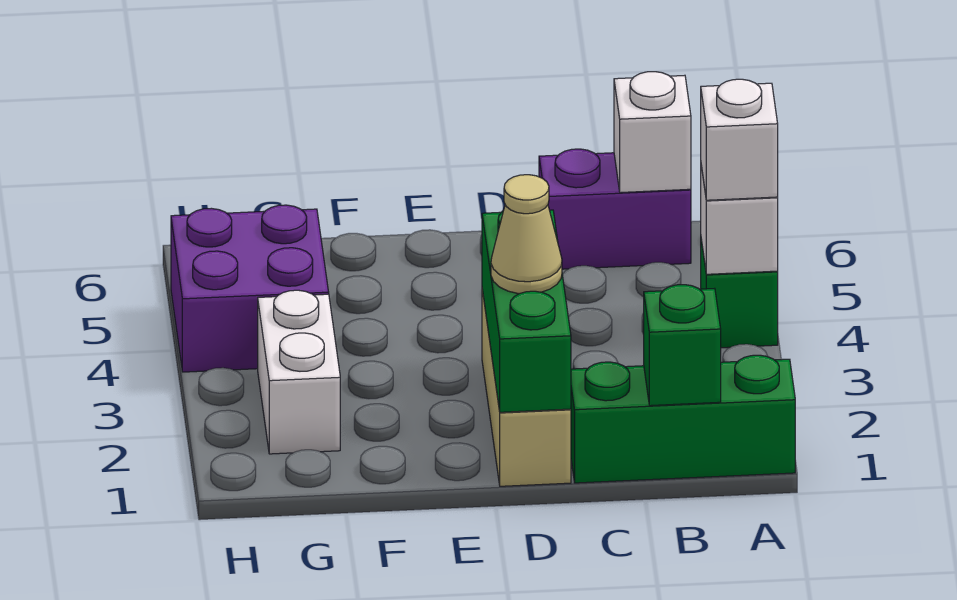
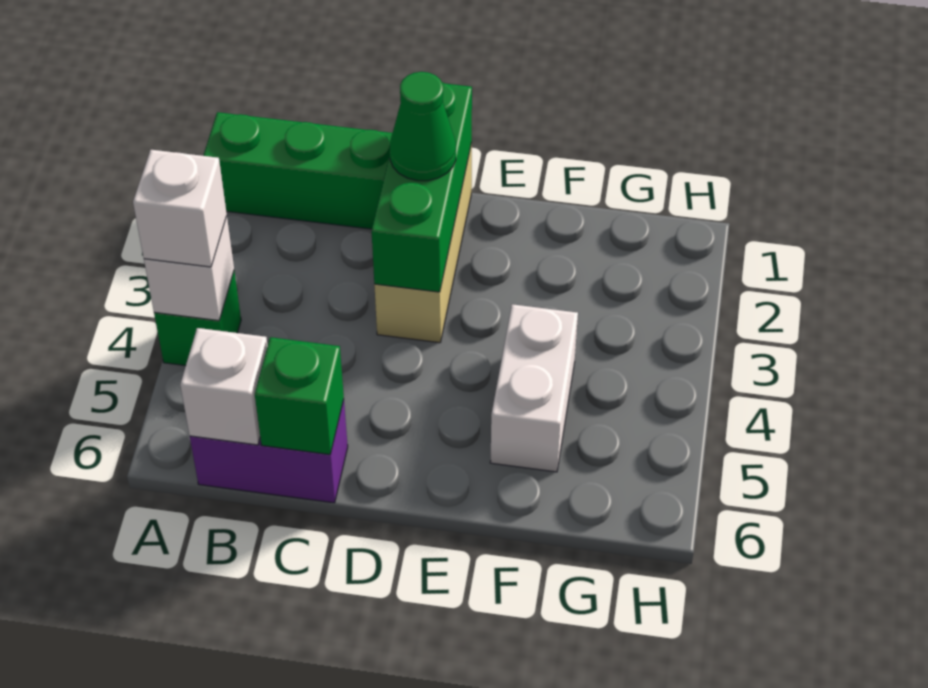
green brick B1 level 2 -> green brick C6 level 2
tan cone D2 level 3 -> green cone D2 level 3
white brick G2:G3 level 1 -> white brick F4:F5 level 1
purple brick G4:H5 level 1 -> none

